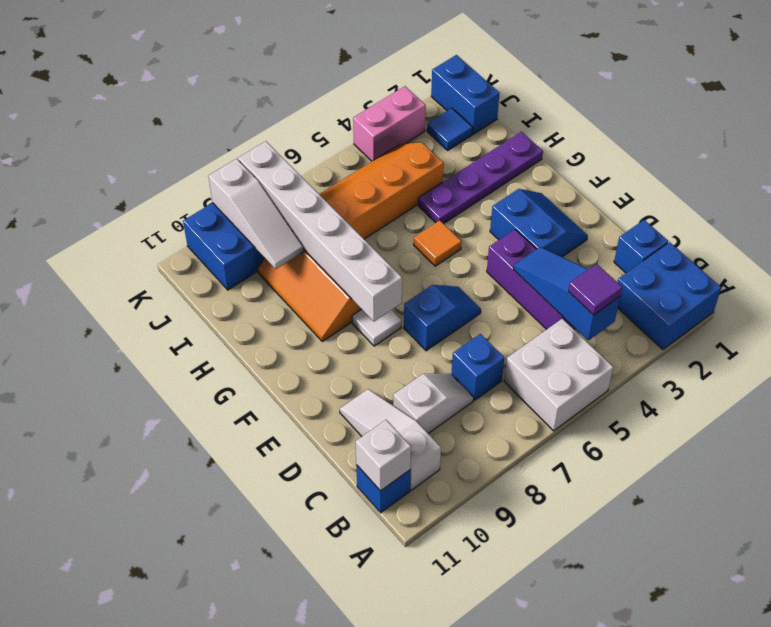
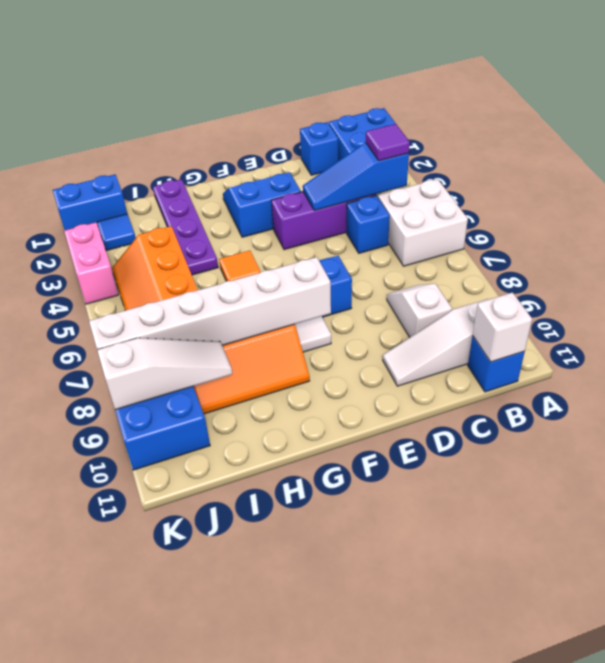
blue brick C7 level 1 -> blue brick C5 level 1

